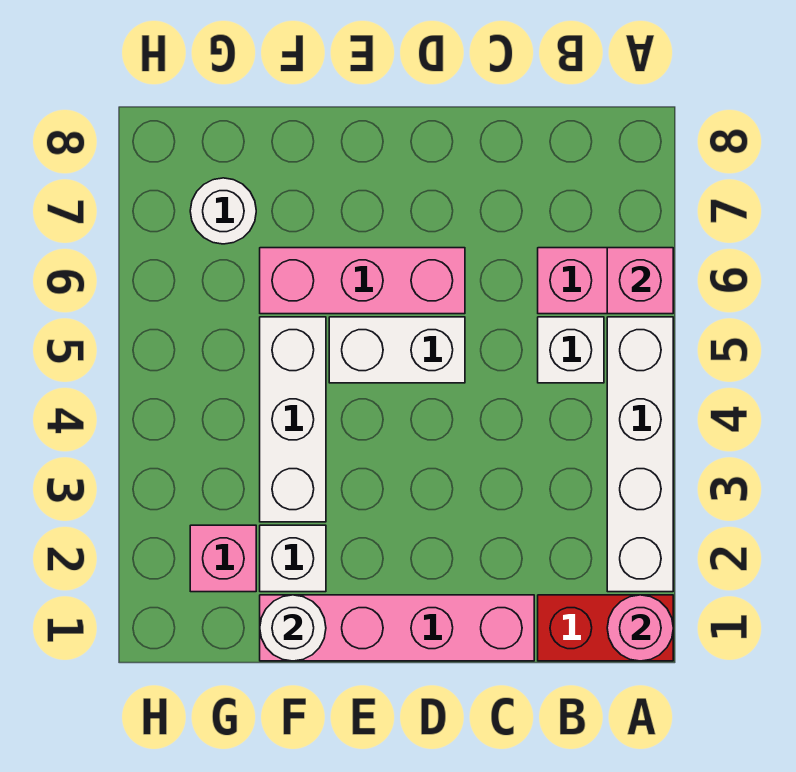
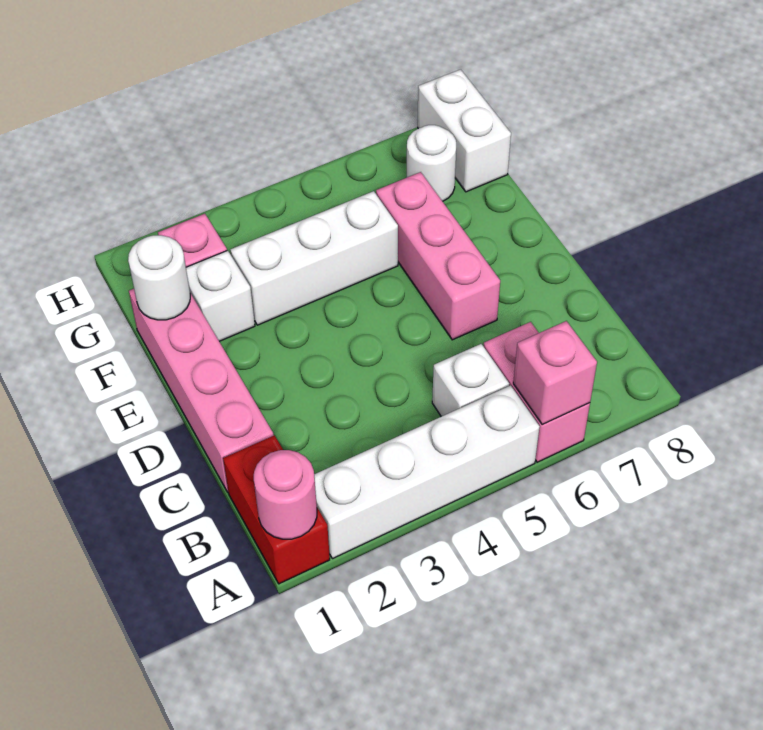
white brick D5:E5 level 1 -> white brick G8:H8 level 1

